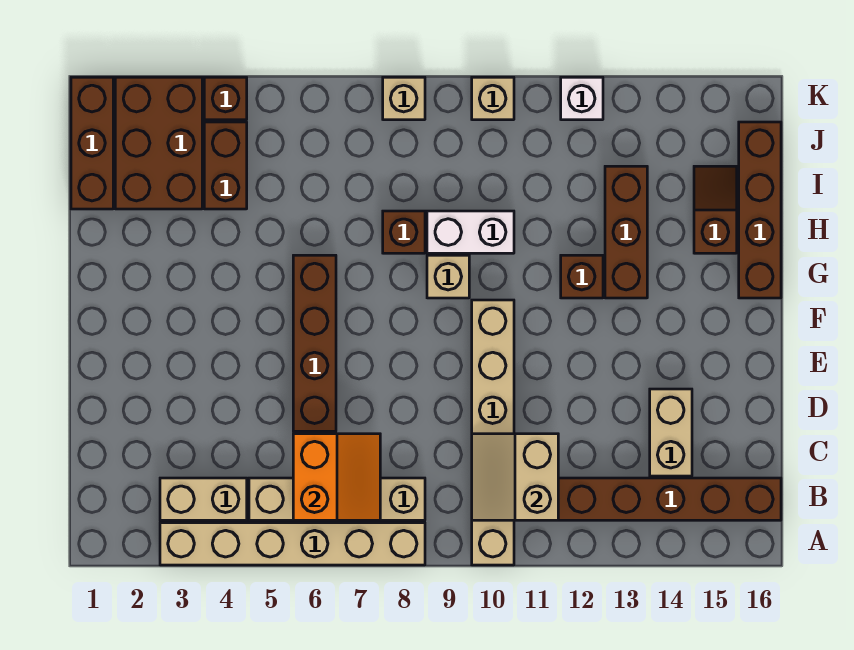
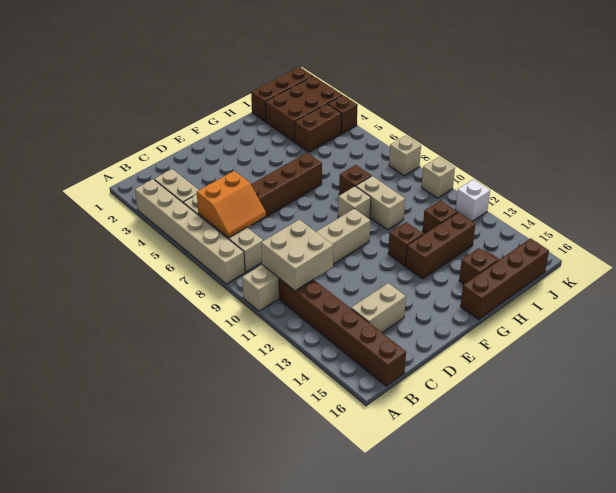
tan slope B10:C11 level 2 top 11 -> tan brick B10:C11 level 2
white brick H9:H10 level 1 -> tan brick H9:H10 level 1
none -> brown brick I12 level 1

